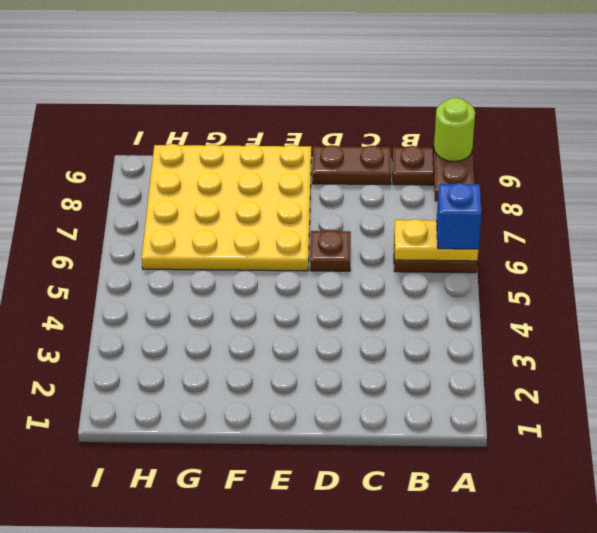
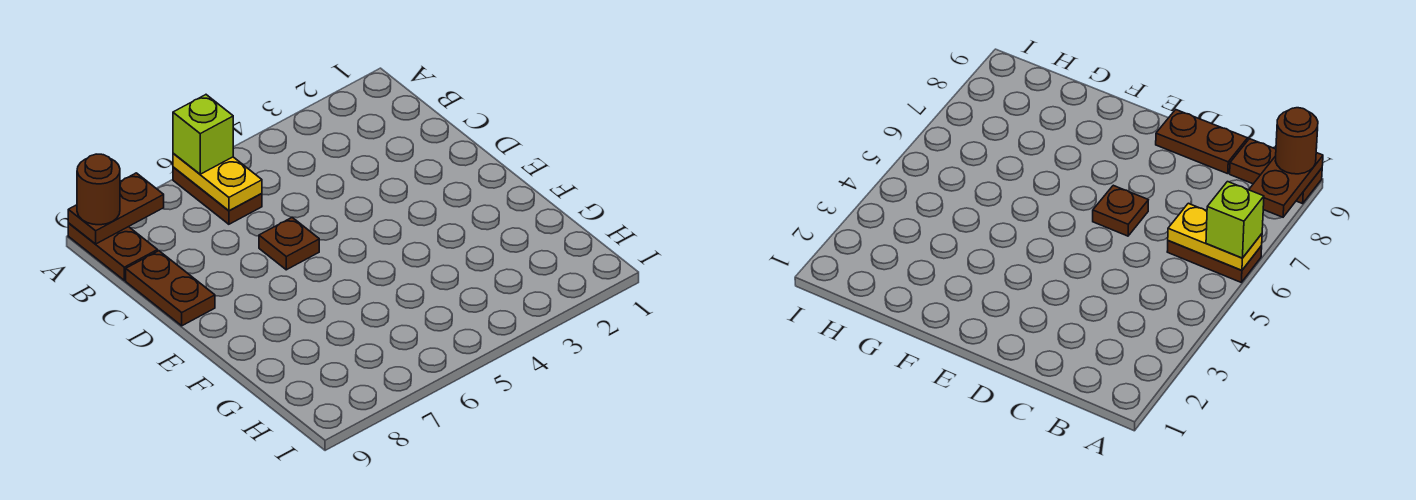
blue brick A6 level 3 -> lime brick A6 level 3
lime round brick A9 level 3 -> brown round brick A9 level 3
yellow plate E6:H9 level 1 -> none

